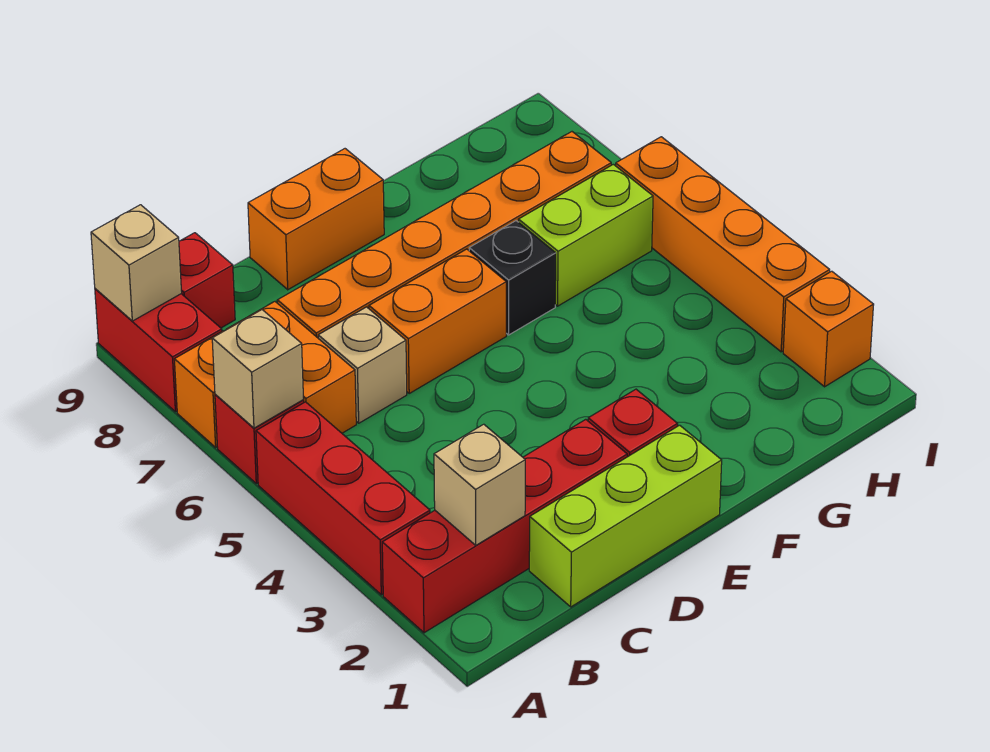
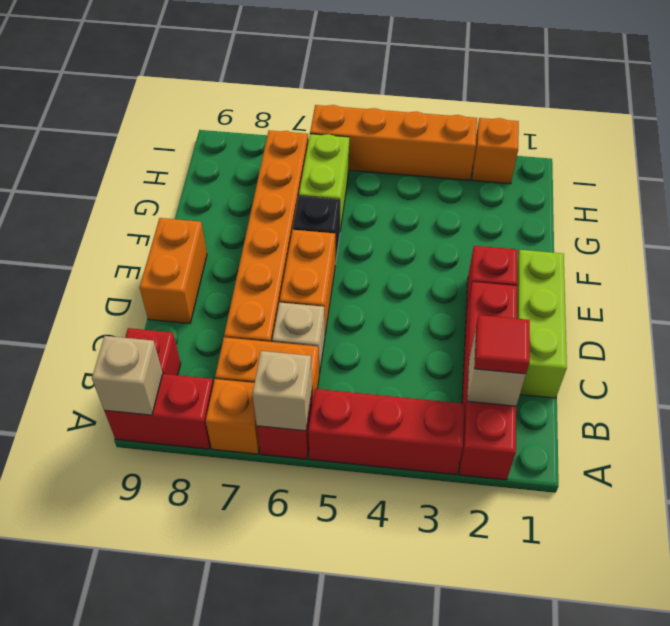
none -> red tile B2 level 3

